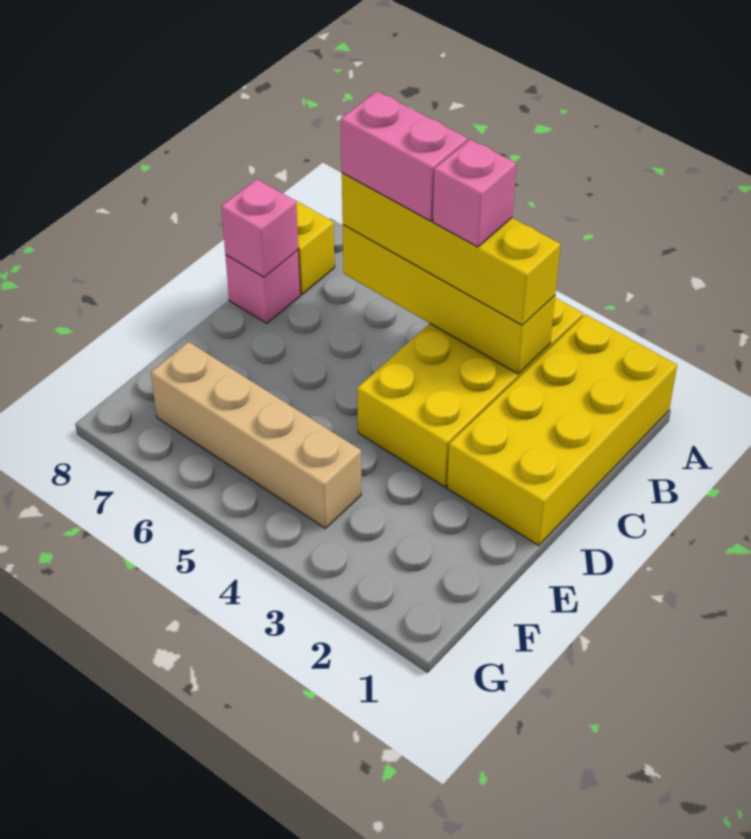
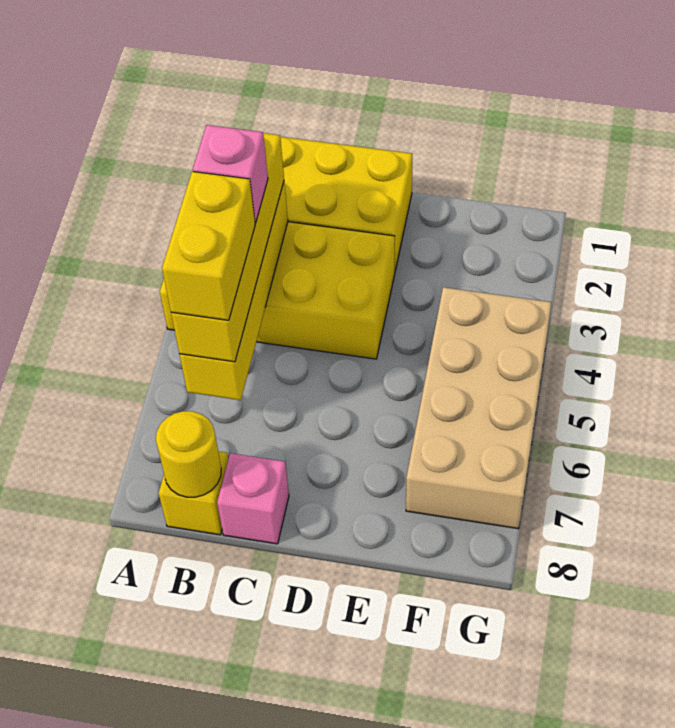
pink brick B5:B6 level 4 -> yellow brick B5:B6 level 4
none -> yellow round brick B8 level 2
pink brick C8 level 2 -> none
tan brick F4:F7 level 1 -> tan brick F4:G7 level 1

